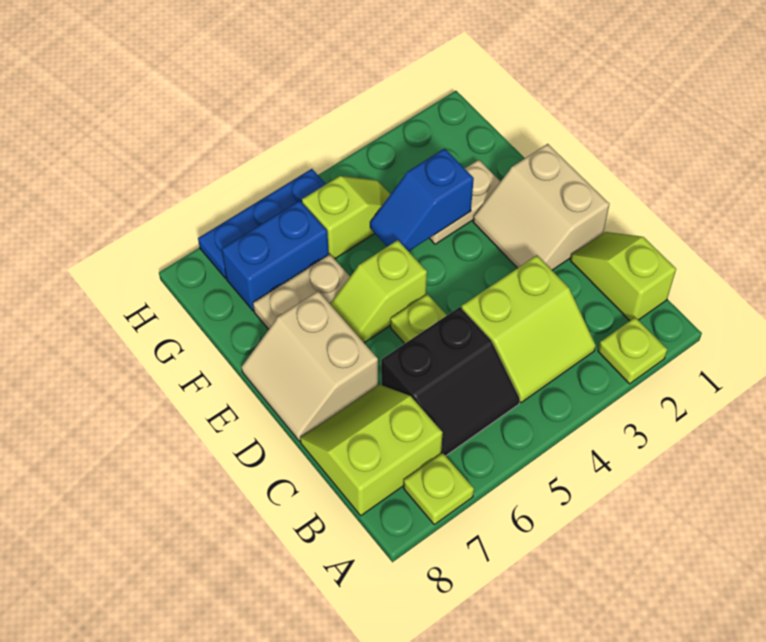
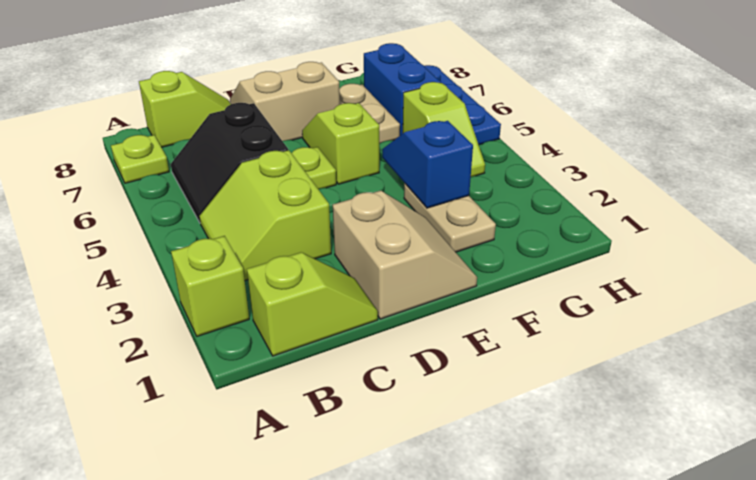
lime plate A2 level 1 -> lime brick A2 level 1
lime slope B7:C8 level 1 top B -> lime slope B8:C8 level 1 top B
tan slope D1:E2 level 1 top 1 -> tan slope D1:E2 level 1 top D

